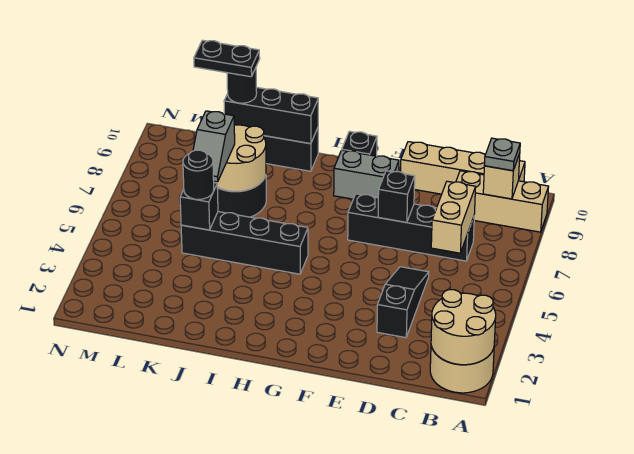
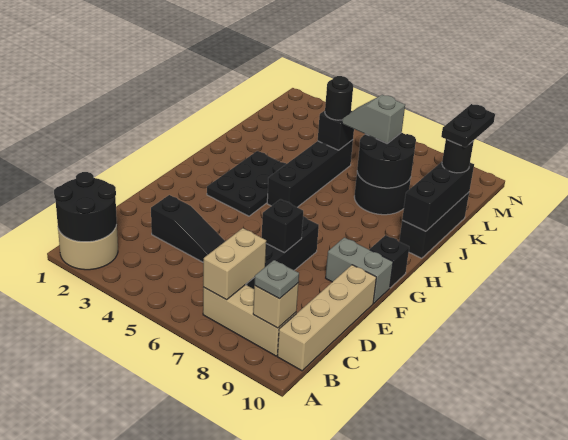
tan round brick A1:B2 level 2 -> black round brick A1:B2 level 2
tan brick A9:C9 level 1 -> tan brick B7:B9 level 1
tan brick C6:C7 level 2 -> tan brick B7:C7 level 2
grey brick F9:G9 level 1 -> grey brick F9:F10 level 1
none -> black plate G3:I4 level 1
tan round brick J7:K8 level 2 -> black round brick J7:K8 level 2

